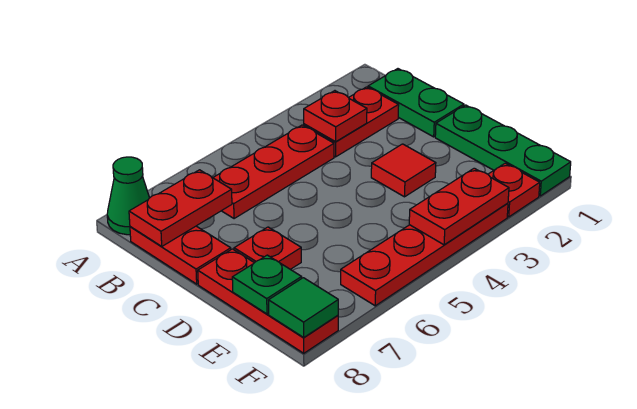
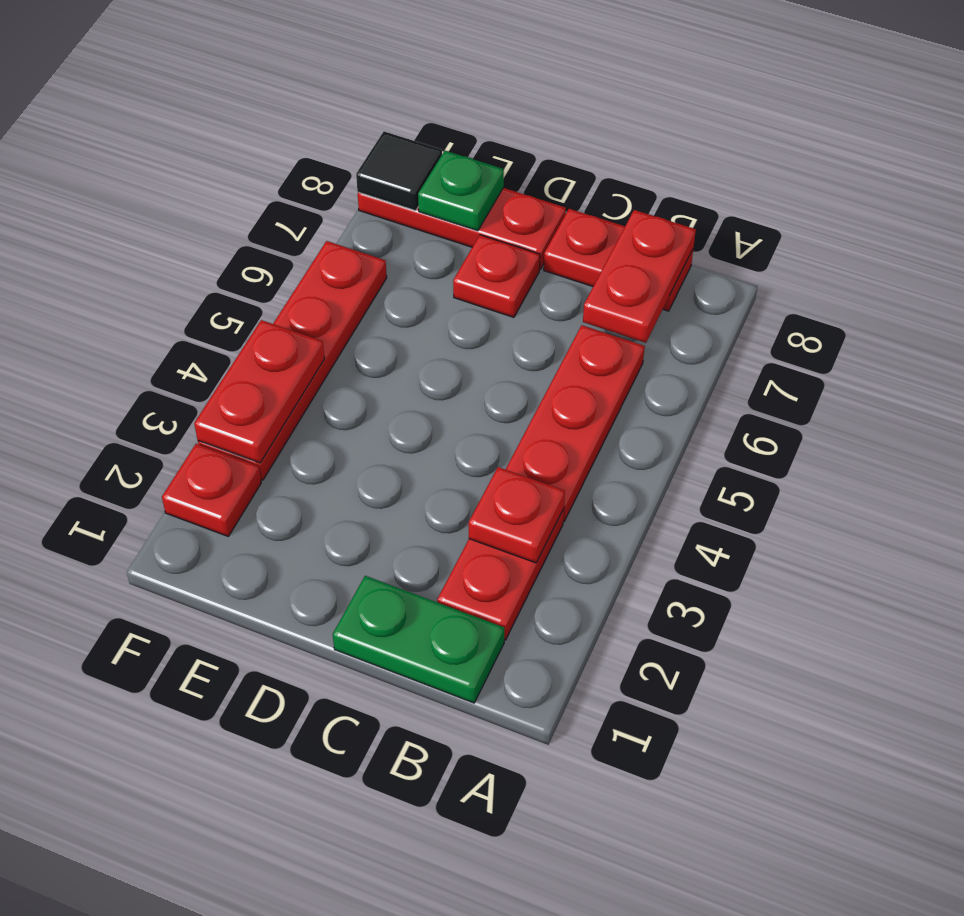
green cone A8 level 1 -> none
green plate D1:F1 level 1 -> none
red tile D3 level 1 -> none
green tile F8 level 2 -> black tile F8 level 2

